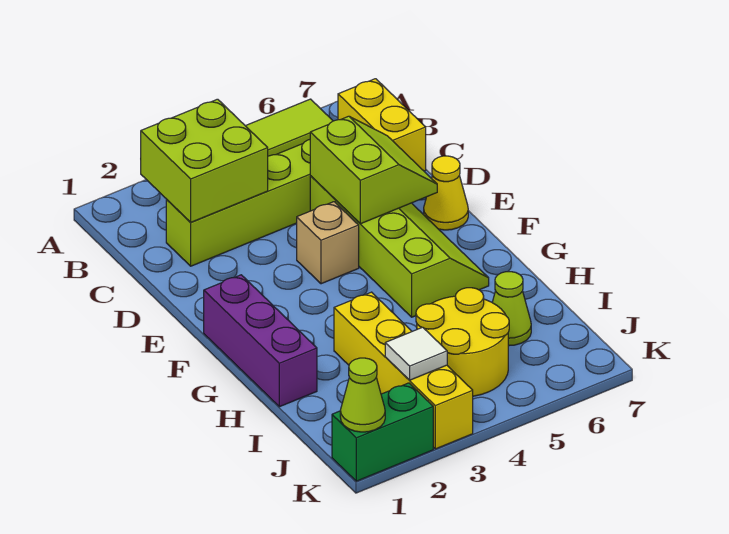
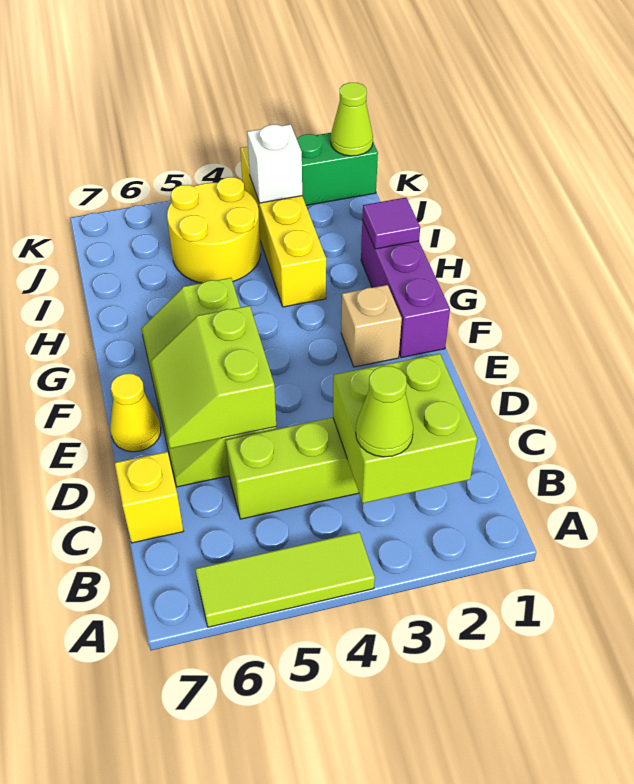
yellow brick B7:C7 level 1 -> yellow brick C7 level 1
tan brick E4 level 1 -> tan brick F2 level 1
none -> purple tile H1 level 2
lime cone I6 level 1 -> lime cone B3 level 3
white tile J3 level 2 -> white brick J3 level 2

